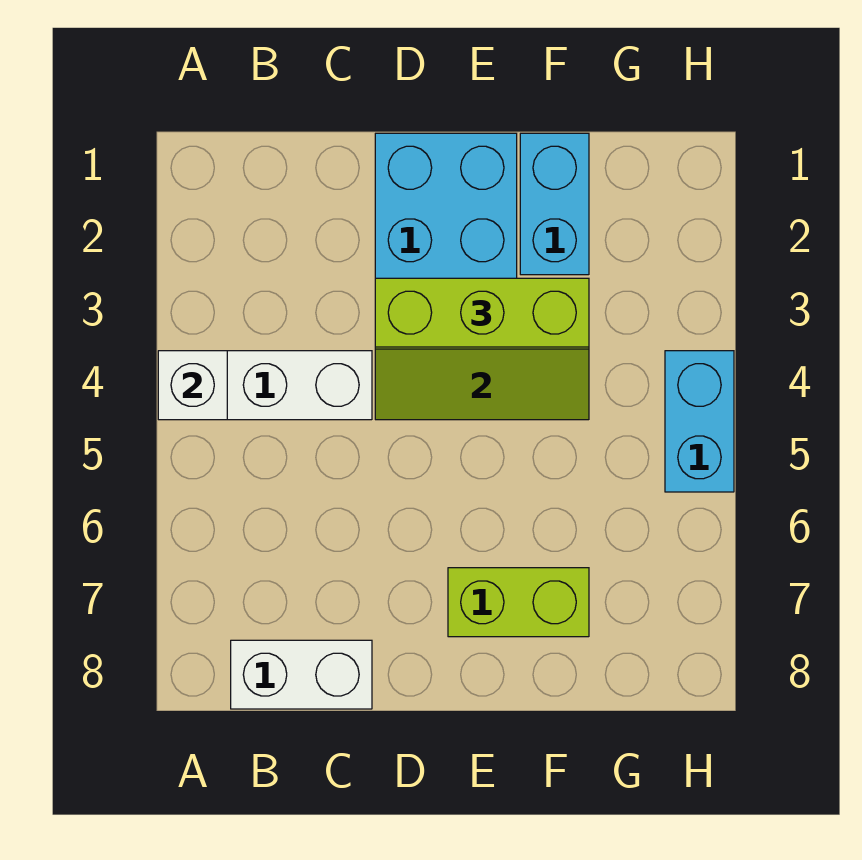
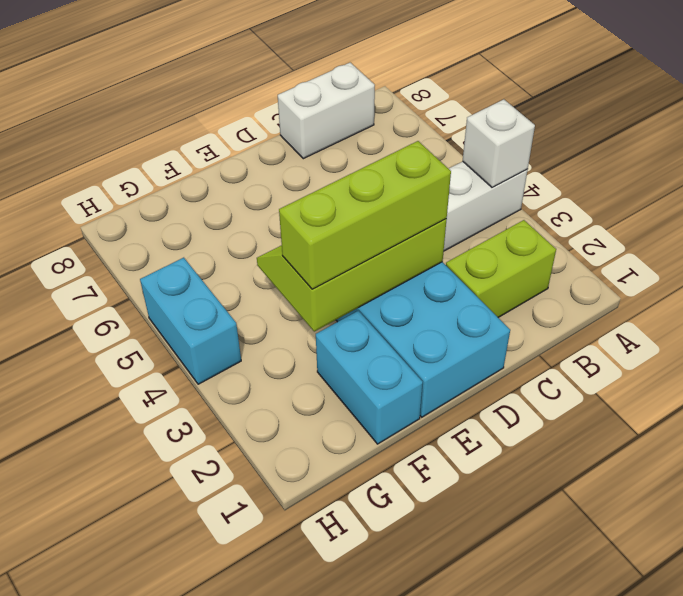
lime brick E7:F7 level 1 -> lime brick B2:C2 level 1

